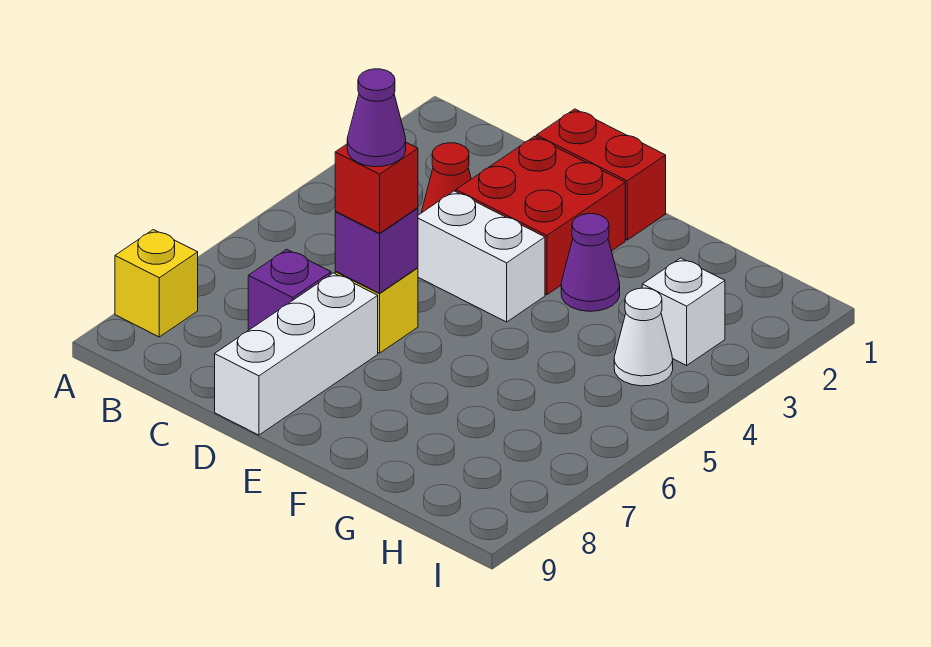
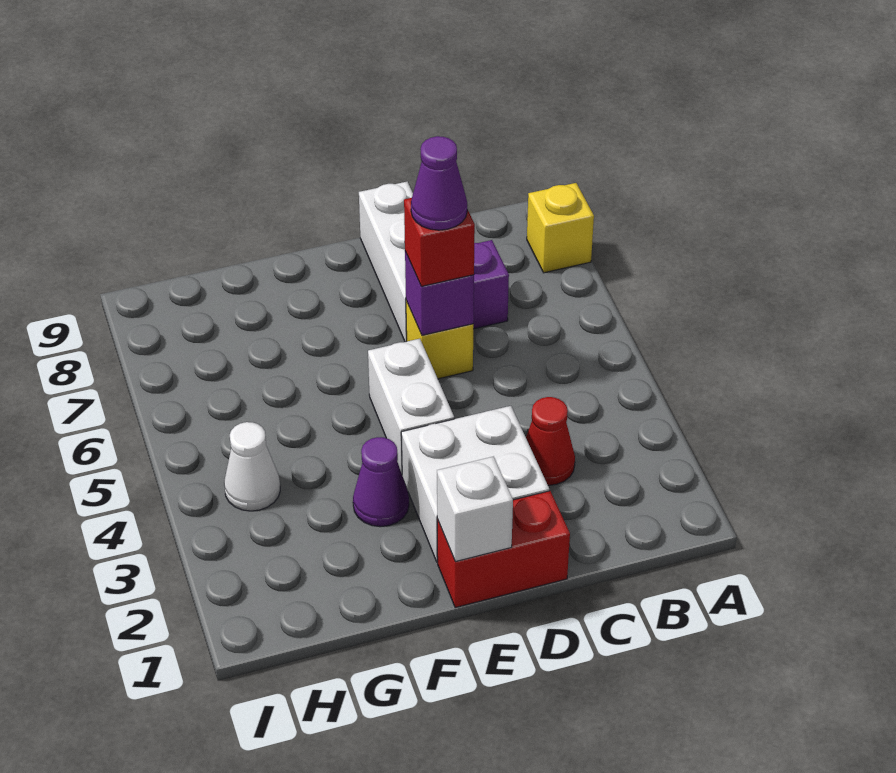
red brick D2:E3 level 1 -> white brick D2:E3 level 1
white brick D4:E4 level 1 -> white brick E4:E5 level 1
white brick H3 level 1 -> white brick E1 level 2

